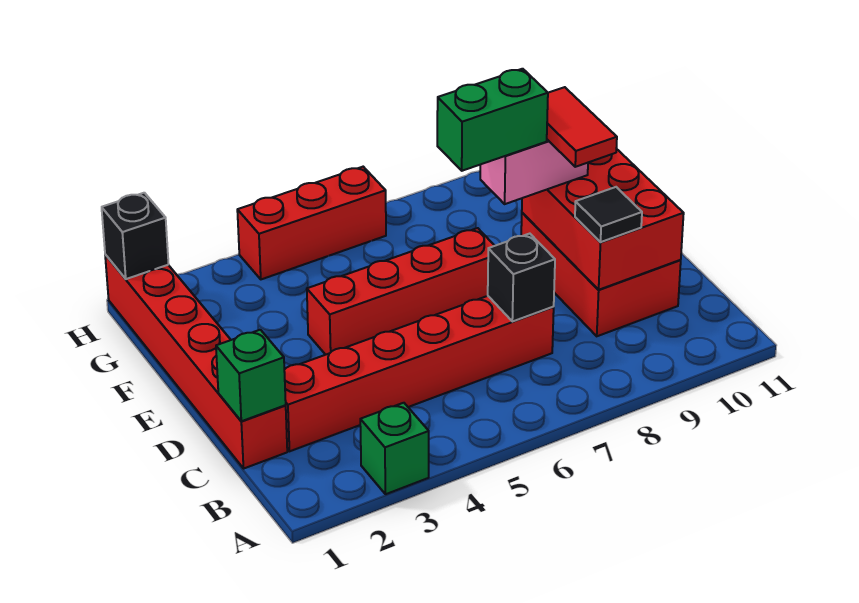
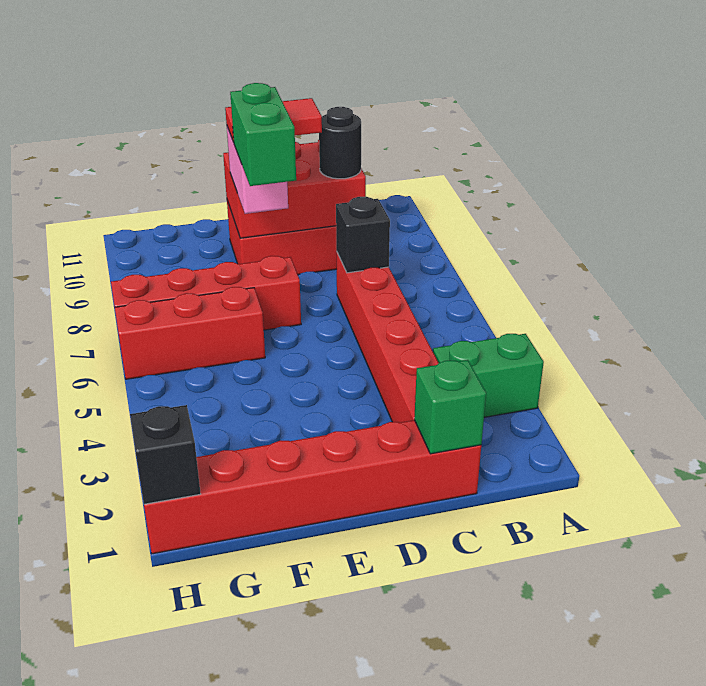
green brick A3 level 1 -> green brick A3:B3 level 1
black tile C9 level 3 -> black round brick C9 level 3
red brick E4:E7 level 1 -> red brick E7:H7 level 1
red brick H4:H6 level 1 -> red brick F6:H6 level 1

